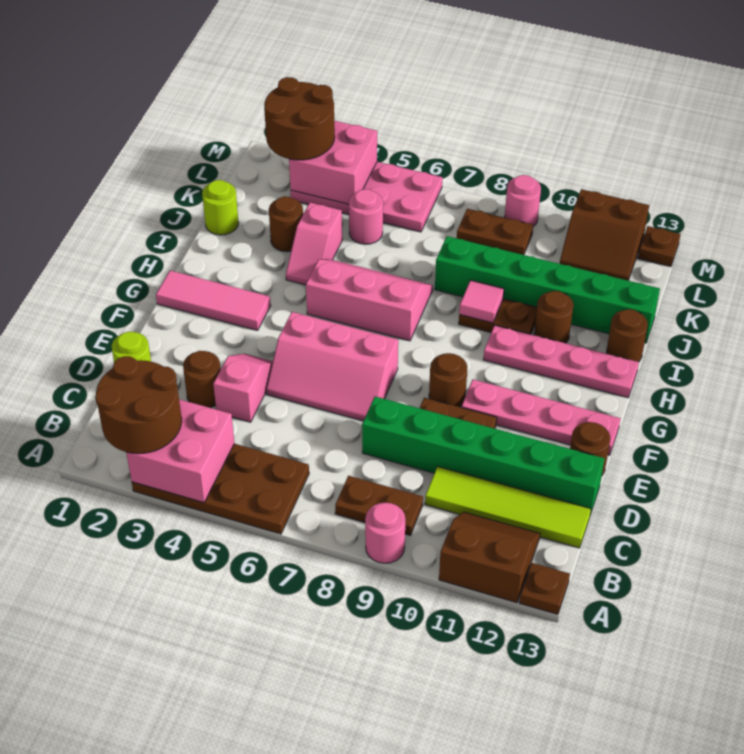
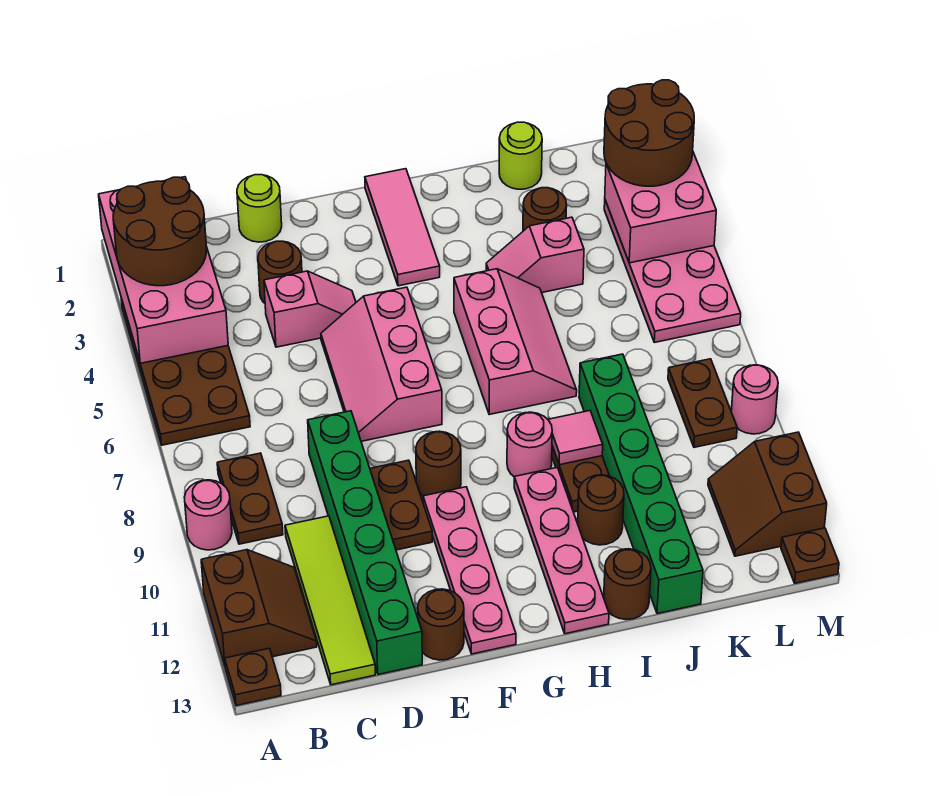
pink brick A3:B4 level 2 -> pink brick A1:B4 level 2
pink round brick K5 level 1 -> pink round brick H9 level 1

